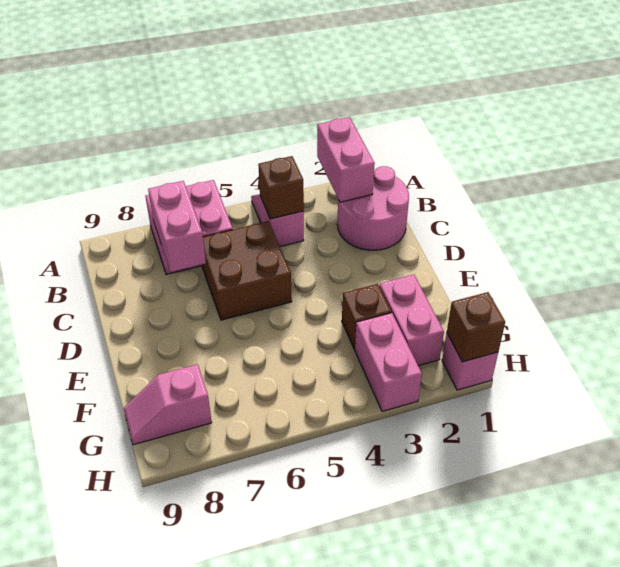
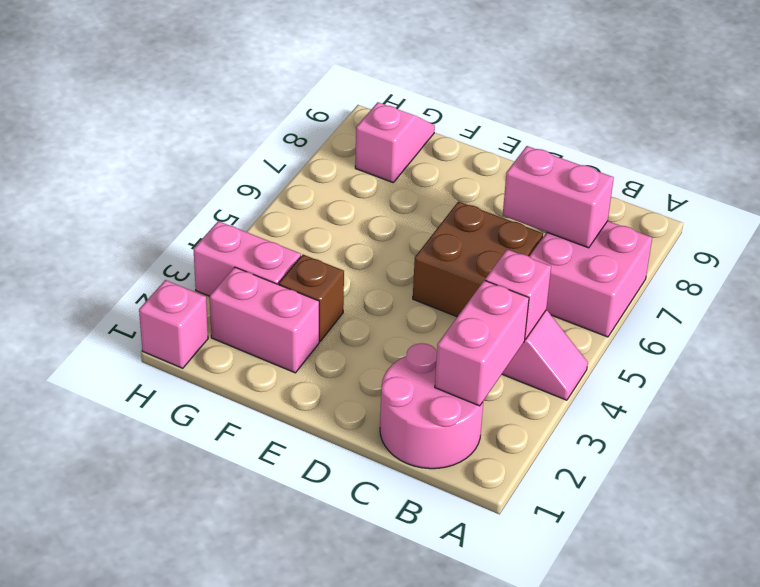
pink brick A2:B2 level 2 -> pink brick B2:B3 level 2
brown brick B4 level 2 -> pink brick B4 level 2
brown brick H1 level 2 -> none

